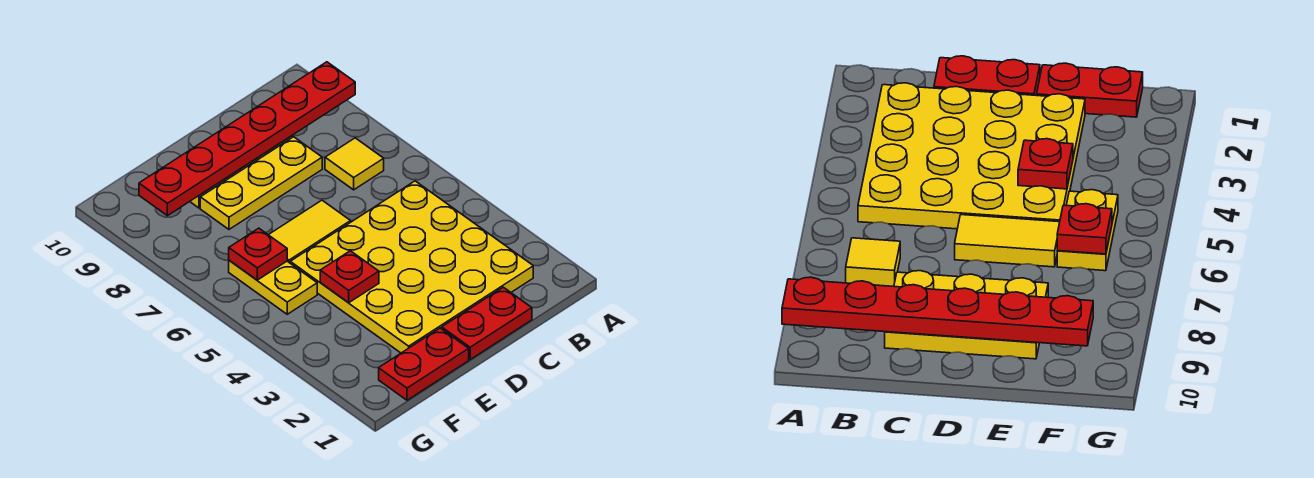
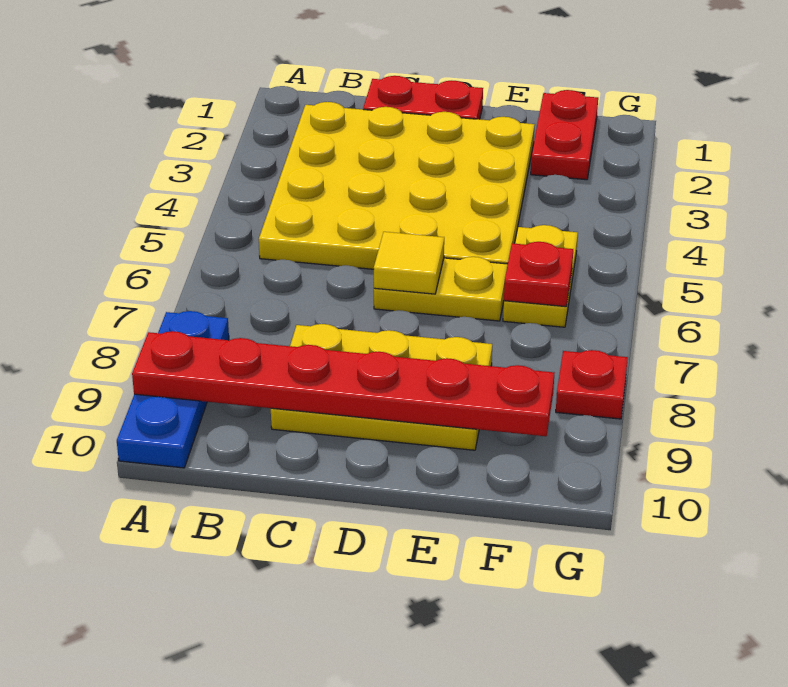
none -> blue plate A8:A10 level 1
yellow tile B7 level 1 -> yellow tile D6 level 2
yellow tile D6:E6 level 1 -> yellow plate D6:E6 level 1
red plate E1:F1 level 1 -> red plate F1:F2 level 1
red plate E4 level 2 -> red plate G8 level 1

